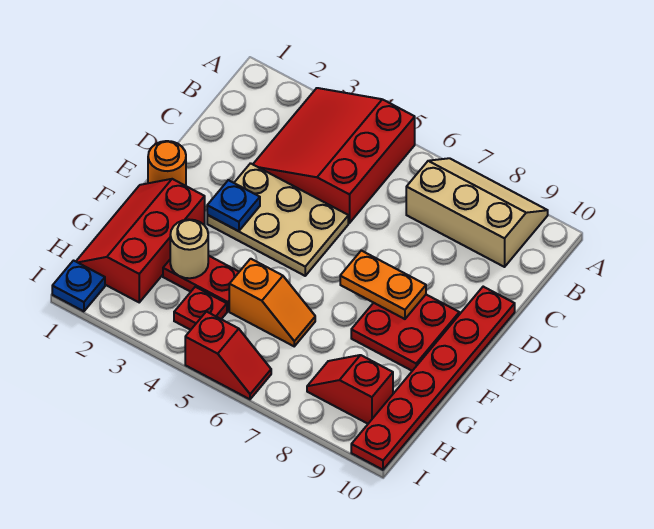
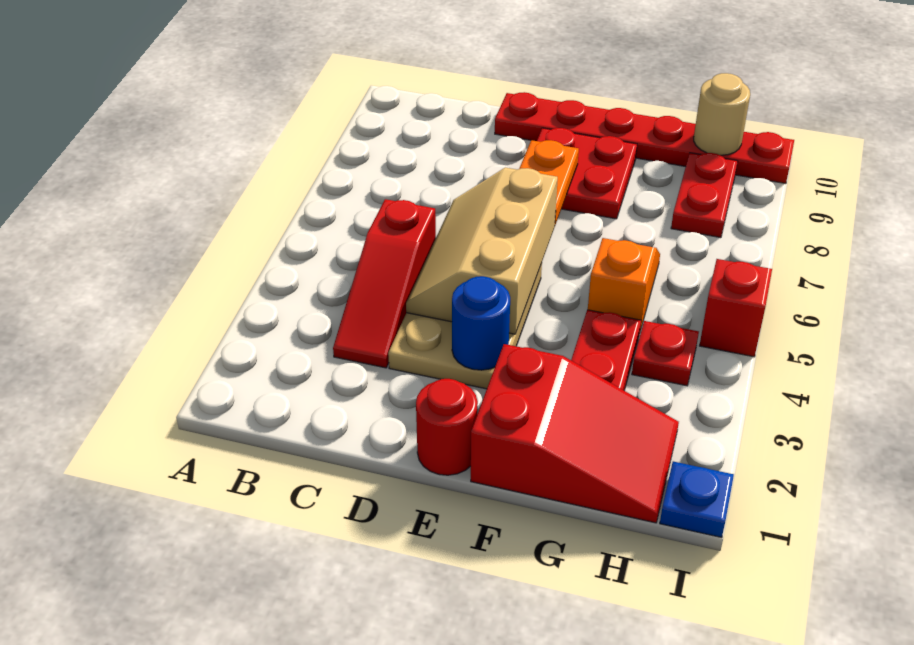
red slope A3:C5 level 1 top 5 -> red slope C3:C5 level 1 top 5
tan slope A7:B9 level 1 top B -> tan slope D4:E6 level 2 top E
orange round brick E1 level 1 -> red round brick E1 level 1
blue plate E3 level 2 -> blue round brick E3 level 2
red slope F1:H2 level 1 top 2 -> red slope F1:H2 level 1 top F
tan round brick G3 level 2 -> tan round brick H10 level 2
red slope H8:H9 level 1 top 9 -> red plate H8:H9 level 1

